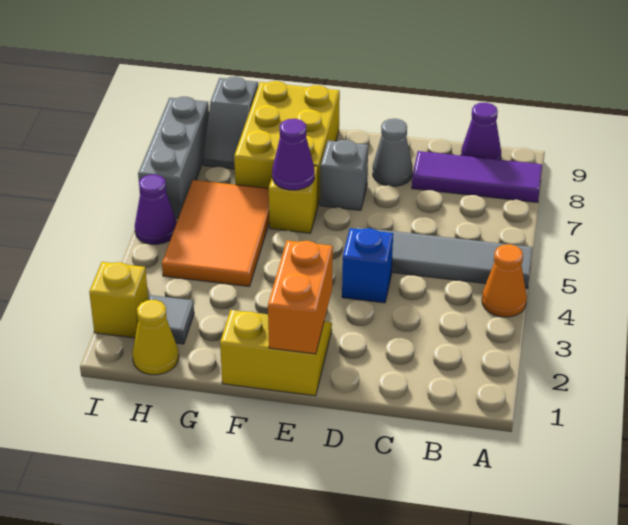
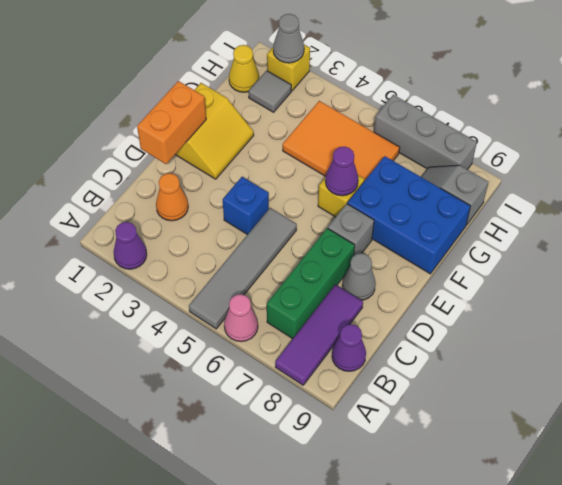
orange cone A4 level 1 -> orange cone C2 level 1
none -> pink cone A6 level 1
none -> green brick B7:D7 level 1
orange brick E1:E2 level 2 -> orange brick D1:E1 level 2
yellow brick F7:G9 level 1 -> blue brick F7:G9 level 1
none -> grey cone I2 level 2
purple cone I5 level 1 -> purple cone A2 level 1

